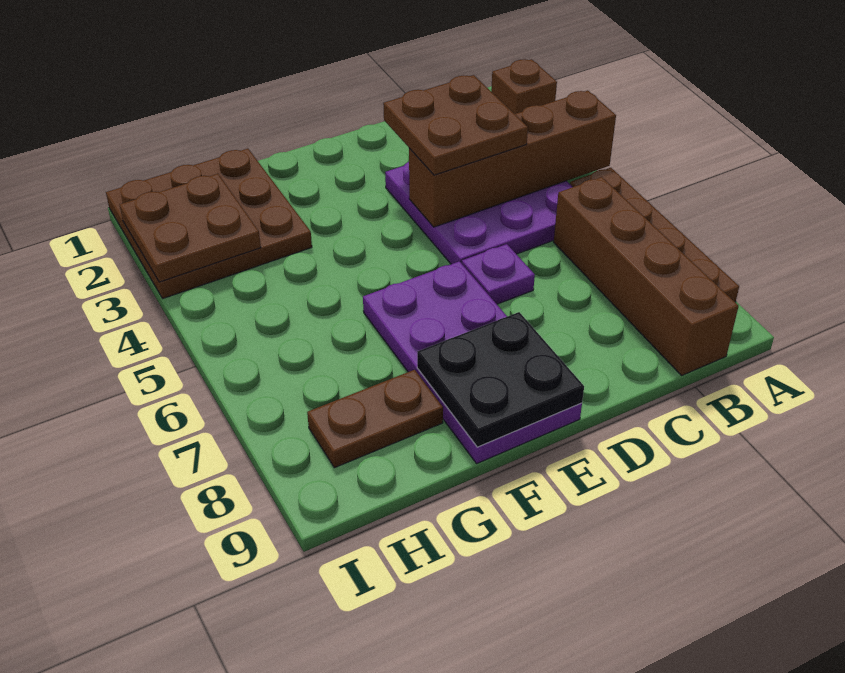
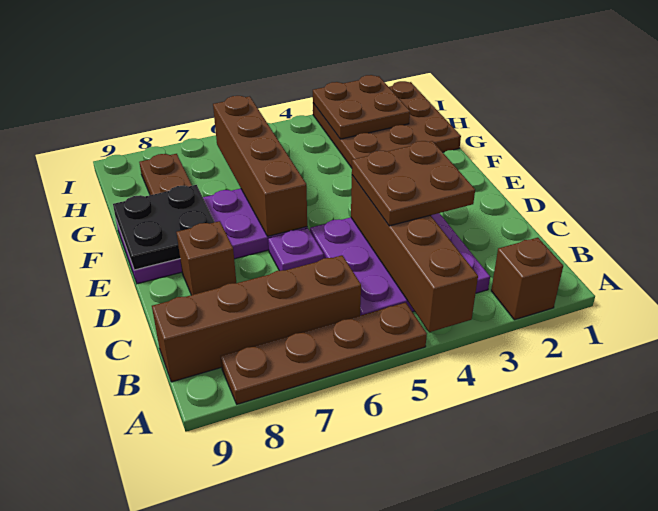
none -> brown brick D8 level 1
none -> brown brick E6:H6 level 2

